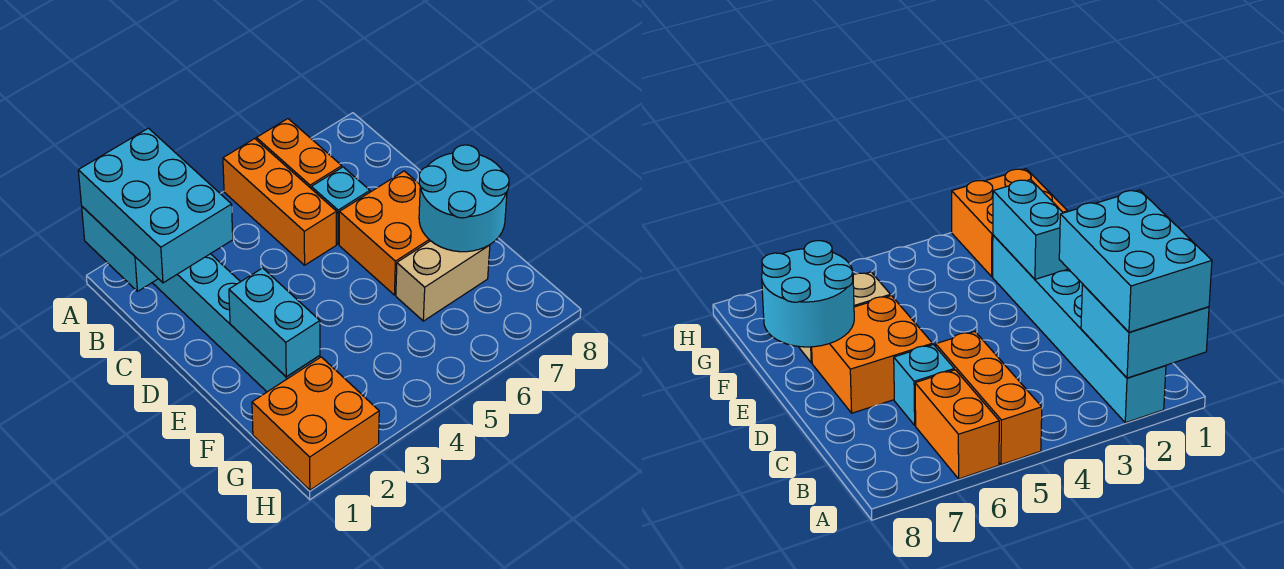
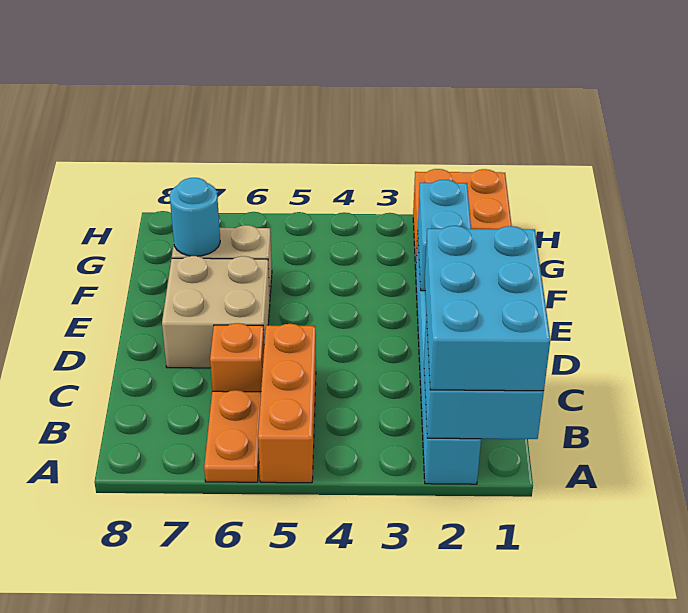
orange brick A6:B6 level 1 -> orange plate A6:B6 level 1
cyan brick C6 level 1 -> orange brick C6 level 1
orange brick D6:E7 level 1 -> tan brick D6:E7 level 1
cyan round brick E7:F8 level 2 -> cyan round brick F7 level 2

